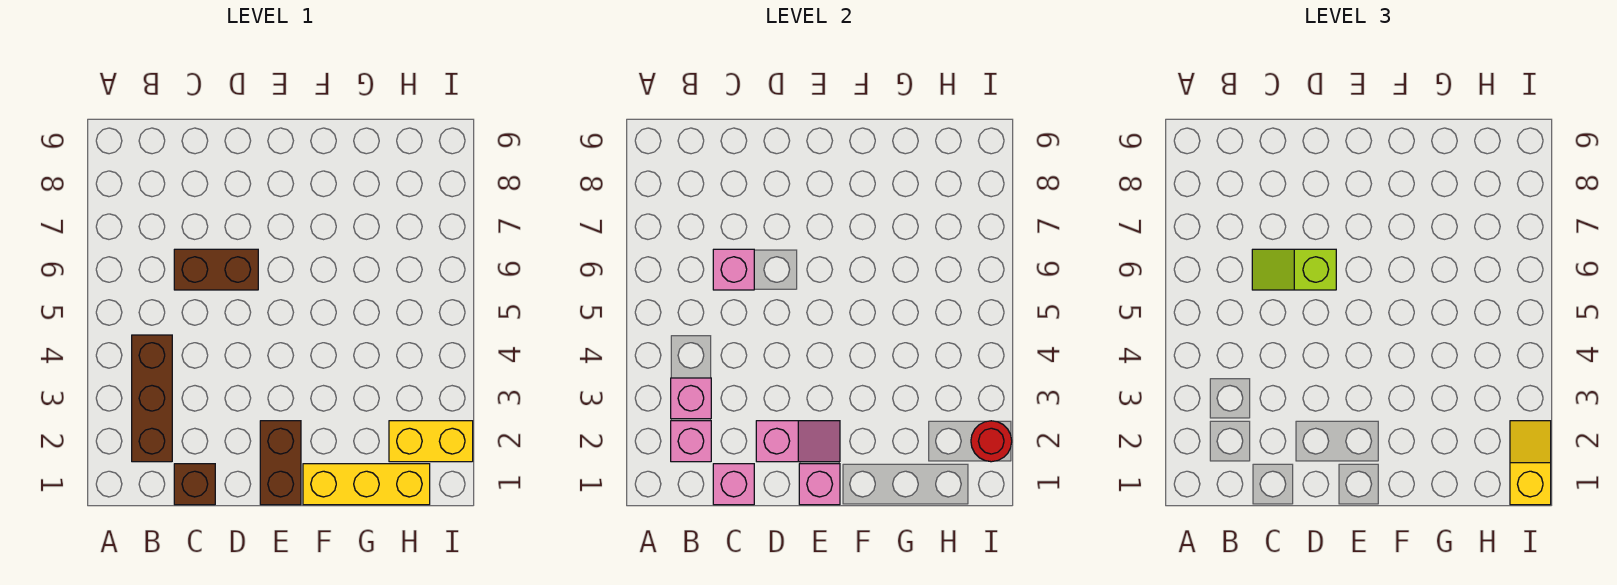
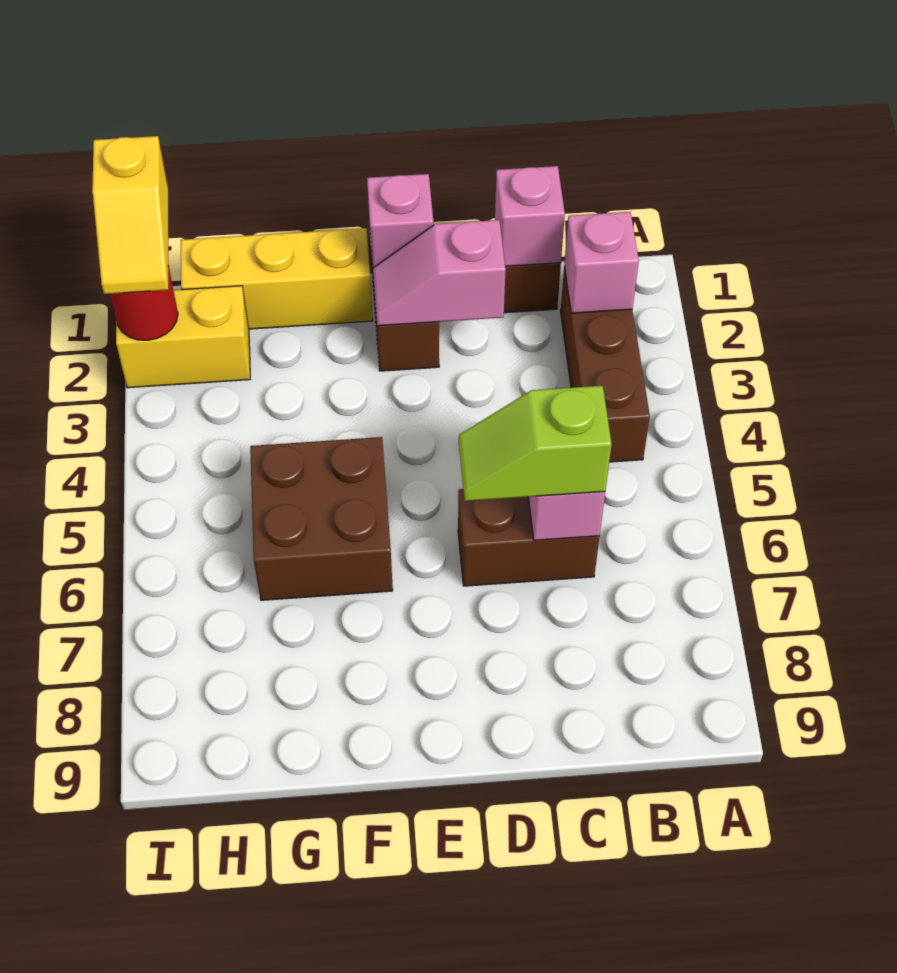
pink brick B3 level 2 -> none
lime slope C6:D6 level 3 top D -> lime slope C6:D6 level 3 top C
none -> brown brick F5:G6 level 1

